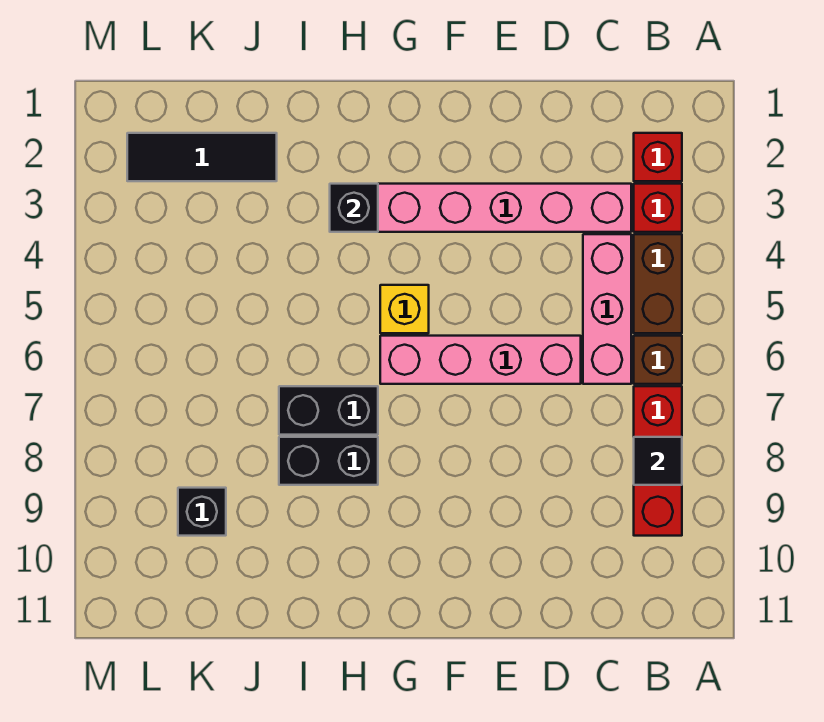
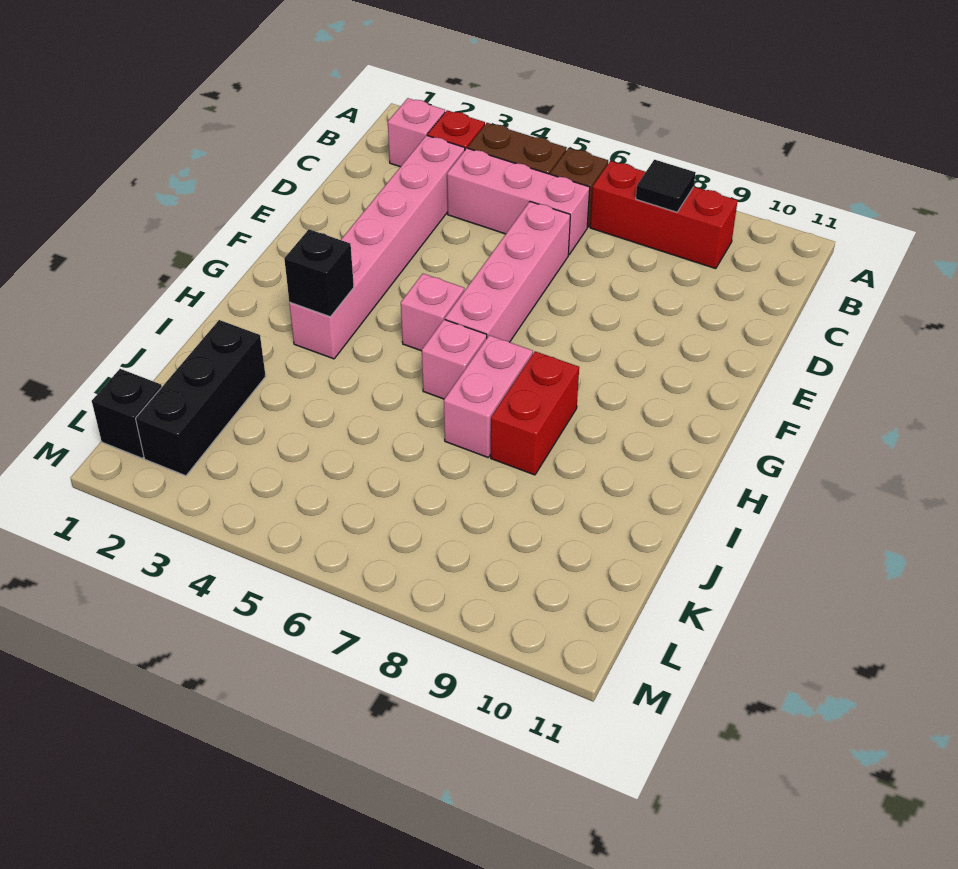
red brick B2 level 1 -> pink brick B2 level 1
yellow brick G5 level 1 -> pink brick G5 level 1
none -> pink brick H6 level 1
black brick H7:I7 level 1 -> pink brick H7:I7 level 1
black brick H8:I8 level 1 -> red brick H8:I8 level 1
black tile J2:L2 level 1 -> black brick J2:L2 level 1
black brick K9 level 1 -> black brick L1 level 1

